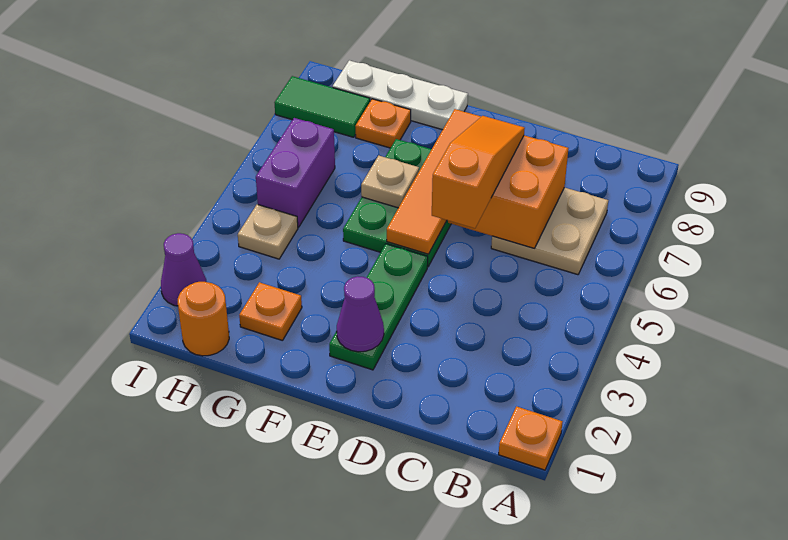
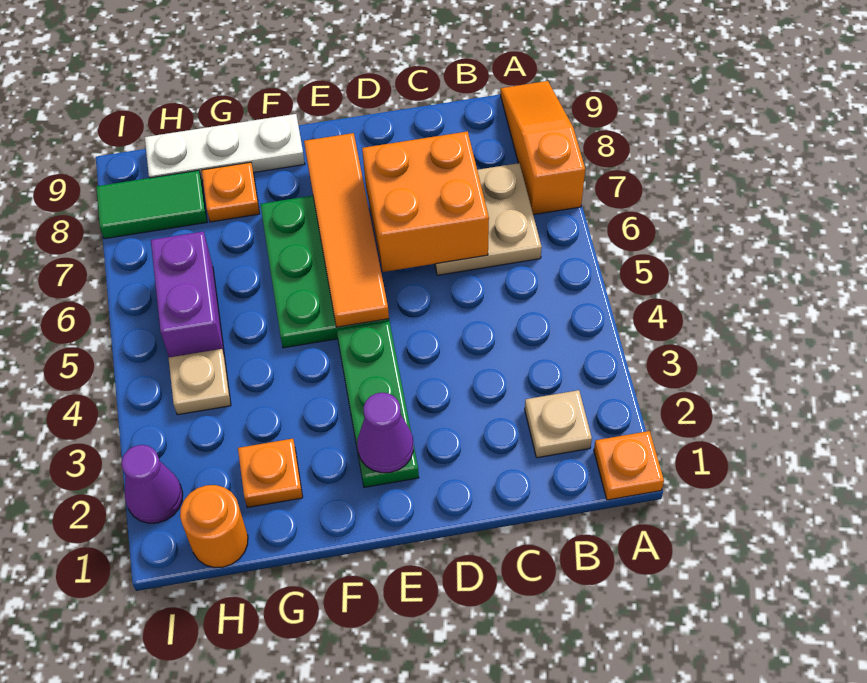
orange slope D5:D7 level 3 top 5 -> orange slope A7:A9 level 1 top 7
tan plate F6 level 2 -> tan plate B2 level 1

